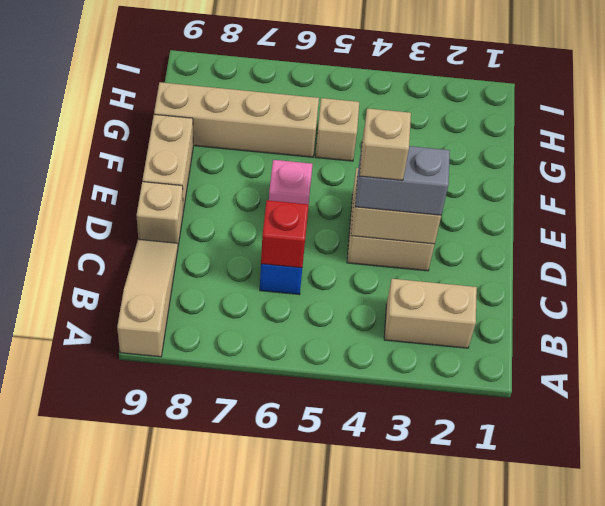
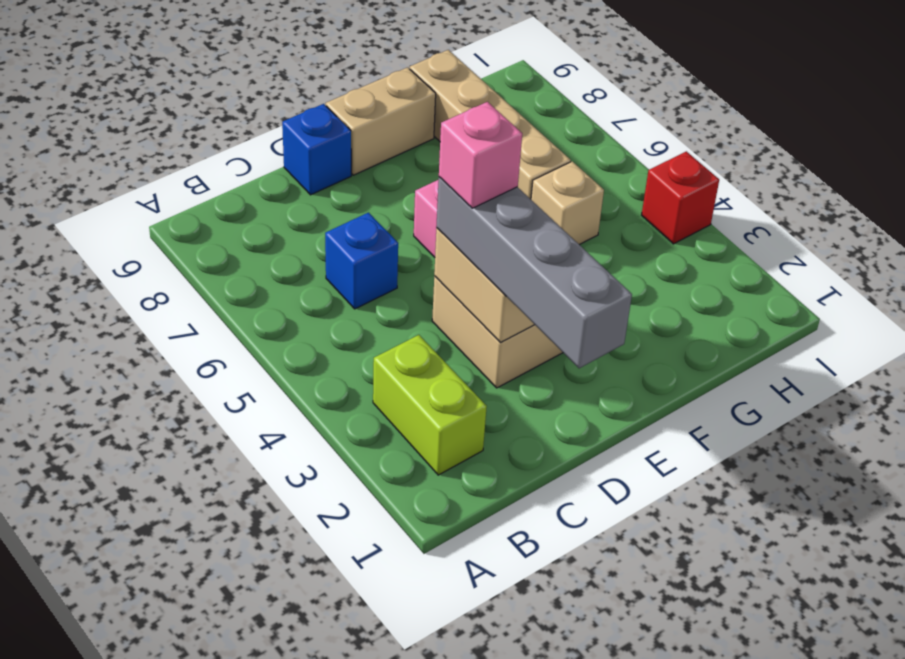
tan slope A9:C9 level 1 top A -> none
tan brick B2:B3 level 1 -> lime brick B2:B3 level 1
red brick C6 level 2 -> red brick I4 level 1
grey brick D3:D4 level 3 -> grey brick D1:D4 level 3
tan brick D4 level 4 -> pink brick D4 level 4
tan brick D9 level 1 -> blue brick D9 level 1

